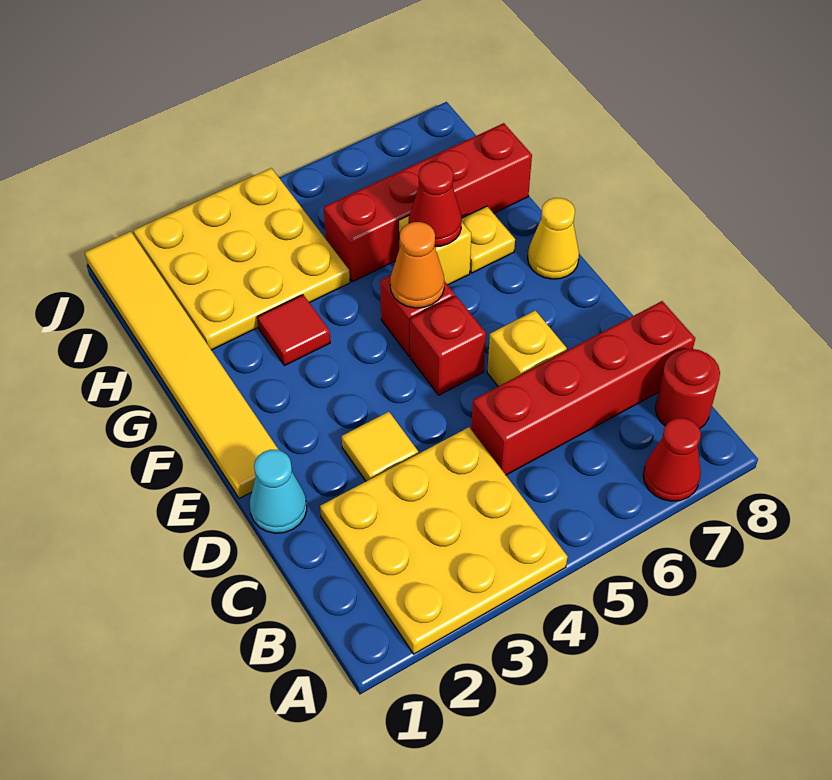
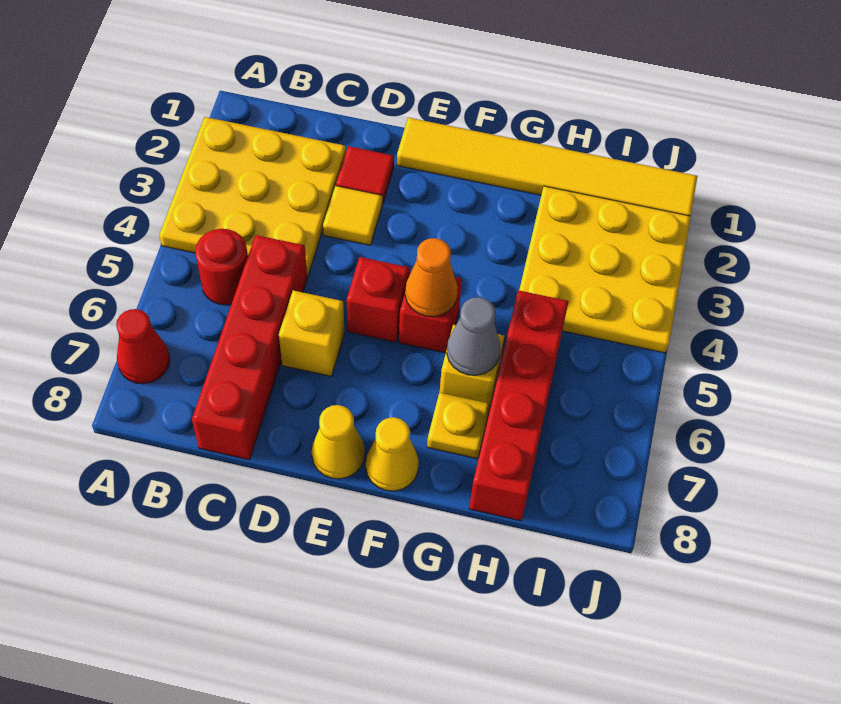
red round brick B8 level 1 -> red round brick B5 level 1
cyan cone D1 level 1 -> none
none -> yellow cone E8 level 1
red tile G3 level 1 -> red tile D2 level 1
red cone G6 level 2 -> grey cone G6 level 2

